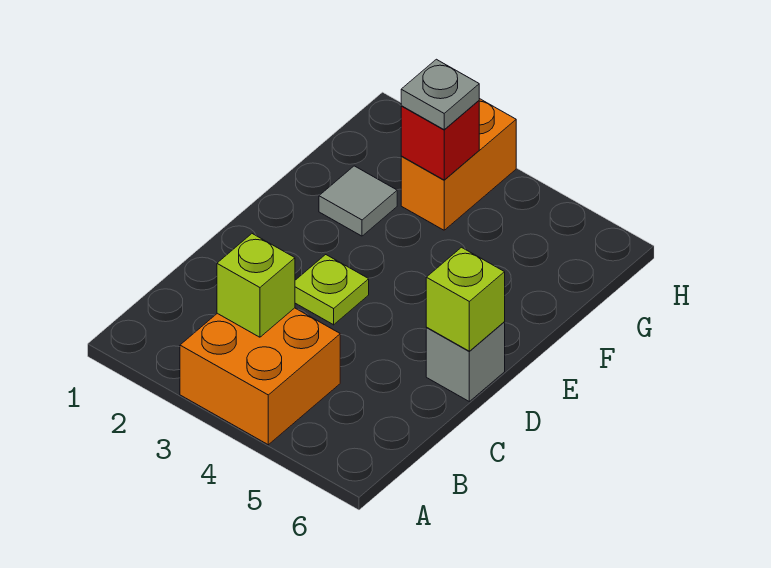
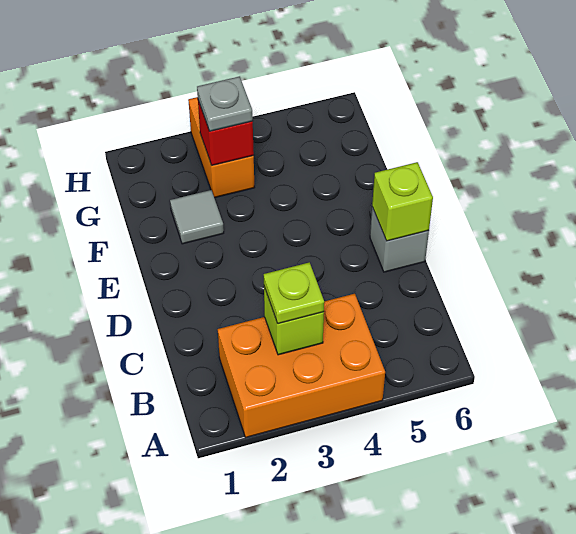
orange brick A3:B4 level 1 -> orange brick A2:B4 level 1
lime plate D3 level 1 -> lime plate B3 level 3

